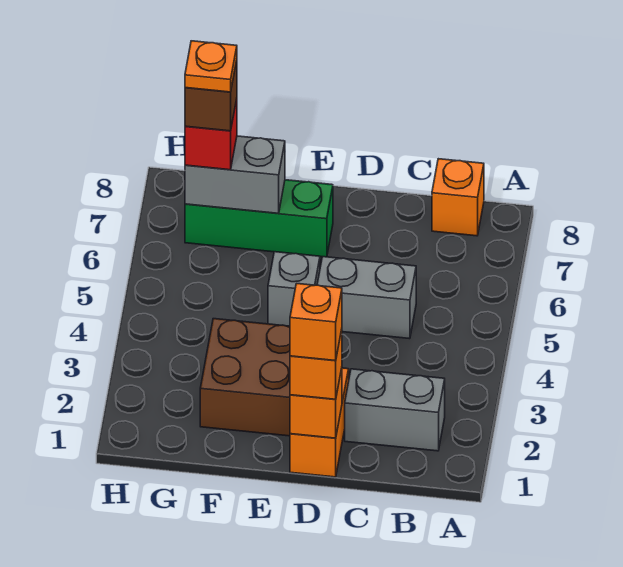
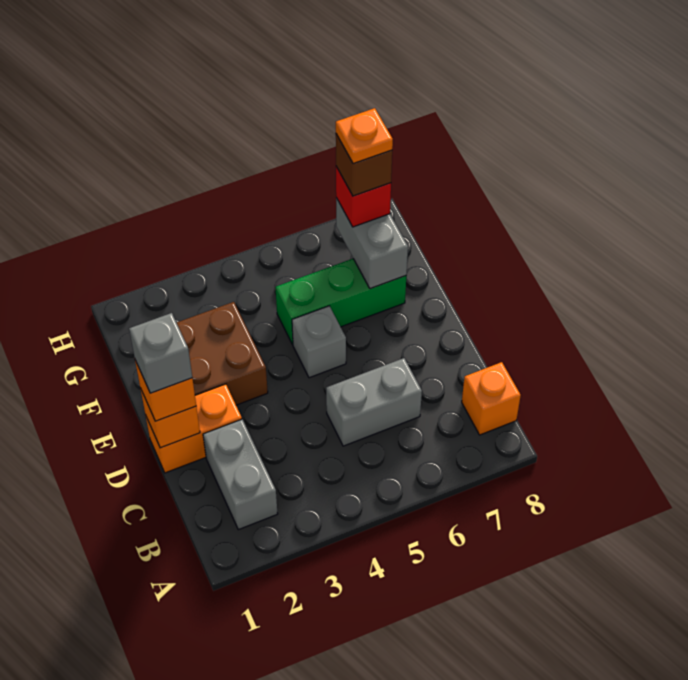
grey brick C5:D5 level 1 -> grey brick C5:C6 level 1
orange brick D1 level 4 -> grey brick D1 level 4
green brick E7:G7 level 1 -> green brick F5:F7 level 1

